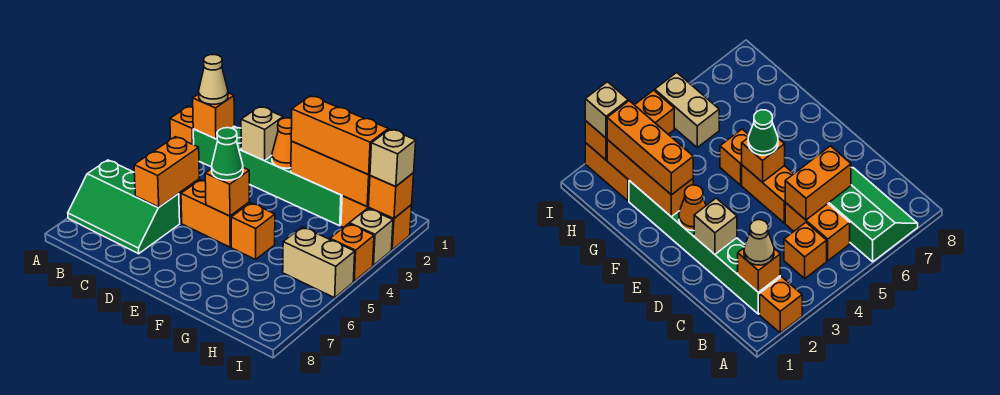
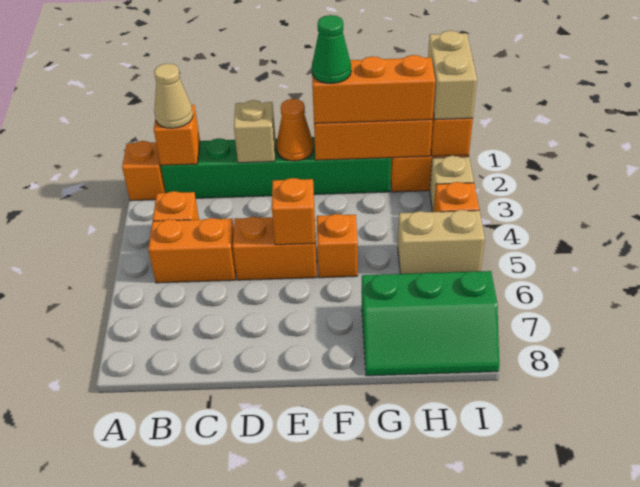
green slope A6:C7 level 1 top 6 -> green slope G7:I8 level 1 top 7
orange brick C5:C6 level 2 -> none
green cone E5 level 3 -> green cone F2 level 4
tan brick I2 level 3 -> tan brick I1:I2 level 3

